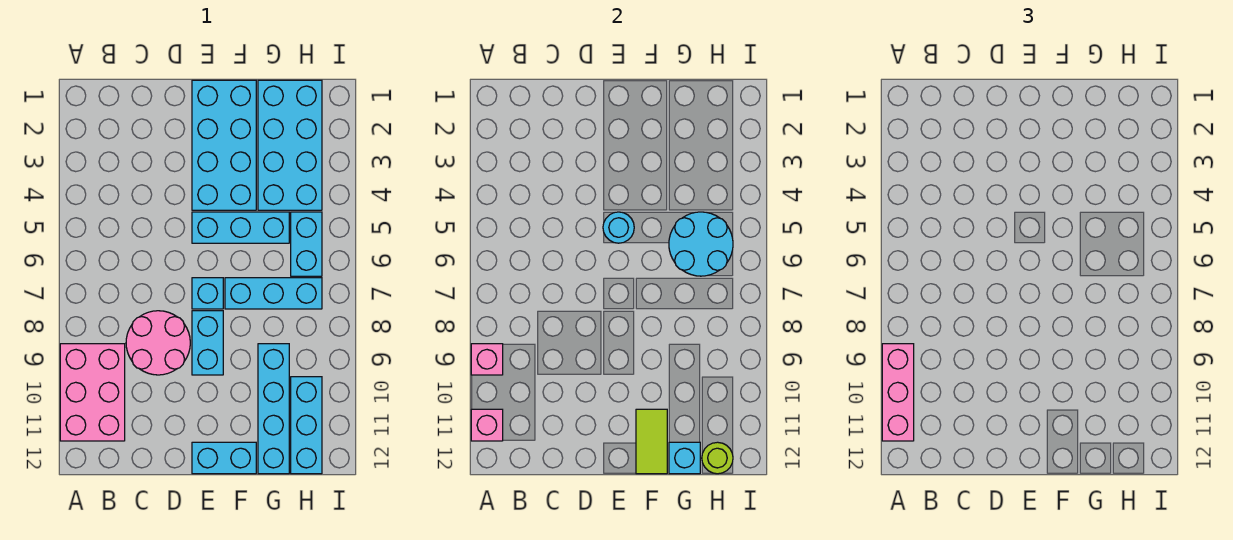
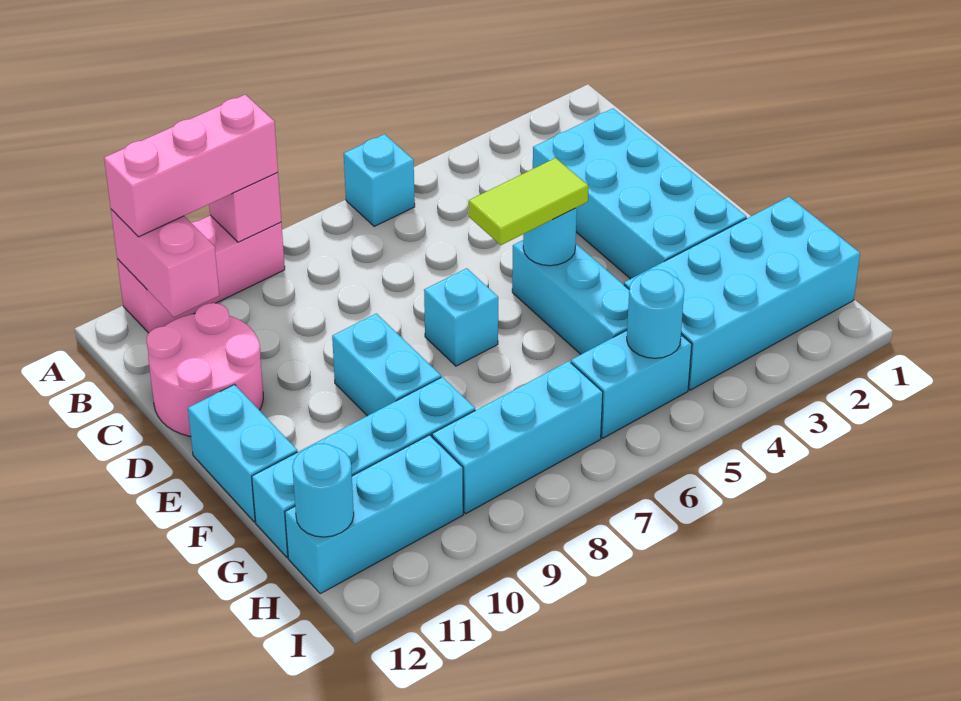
pink brick A9:B11 level 1 -> pink brick A9:A11 level 1
pink brick A11 level 2 -> pink brick A11:B11 level 2
pink round brick C8:D9 level 1 -> pink round brick C11:D12 level 1
cyan brick E1:F4 level 1 -> cyan brick C2:F3 level 1
cyan brick E8:E9 level 1 -> cyan brick E9:F9 level 1
cyan brick F7:H7 level 1 -> cyan brick H7:H9 level 1
lime tile F11:F12 level 2 -> lime tile E5:E6 level 3
cyan round brick G5:H6 level 2 -> cyan round brick H5 level 2
cyan brick G12 level 2 -> cyan brick A6 level 1
lime round brick H12 level 2 -> cyan round brick H12 level 2

